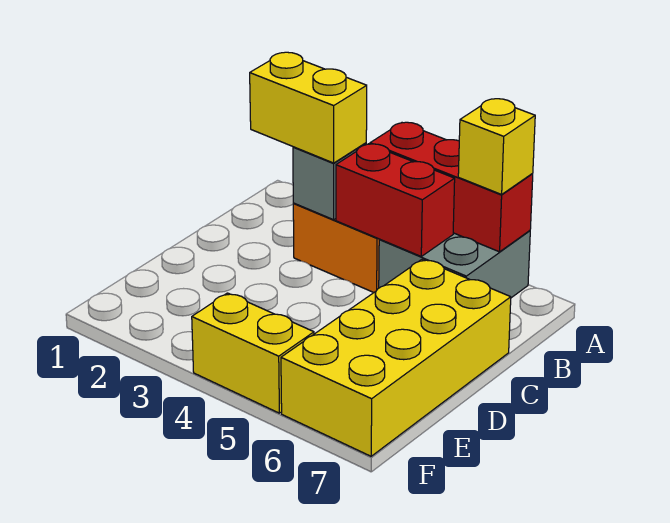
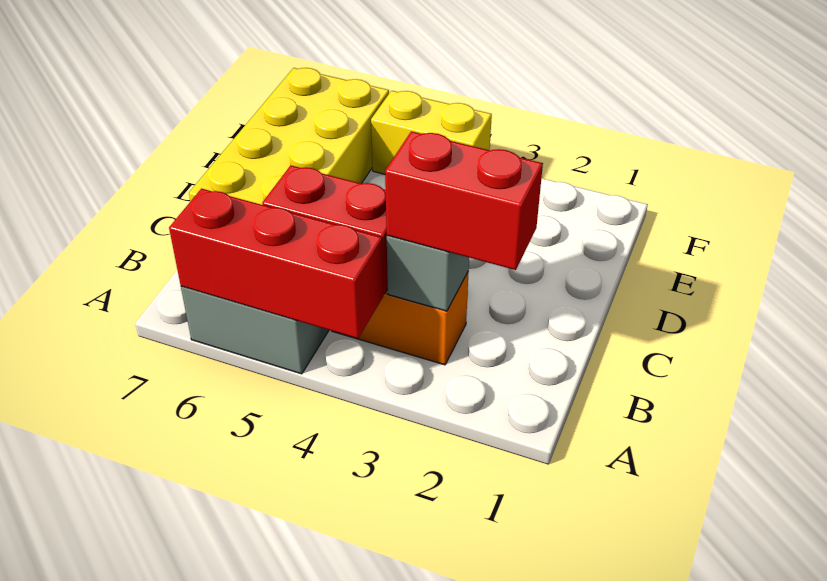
yellow brick A6 level 3 -> none
yellow brick B2:B3 level 3 -> red brick B2:B3 level 3

